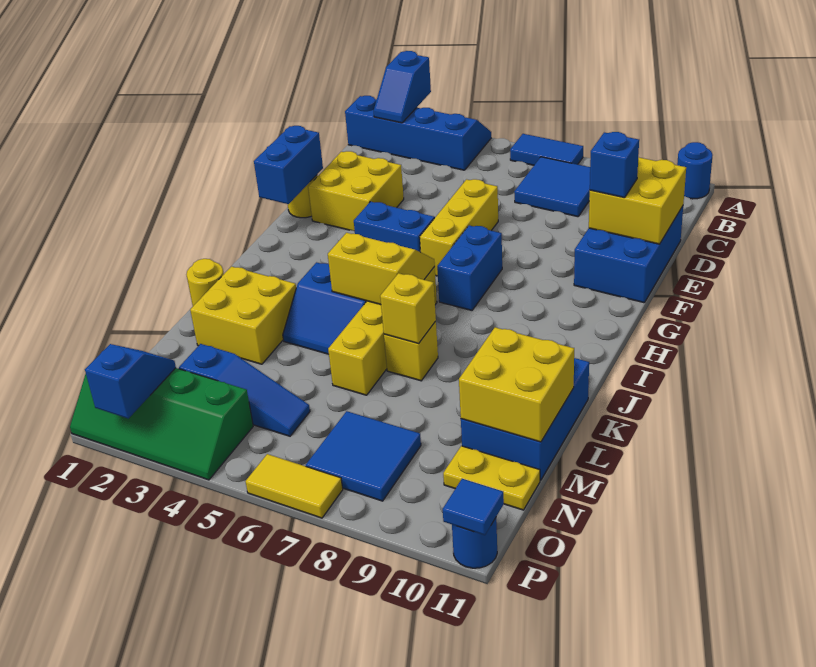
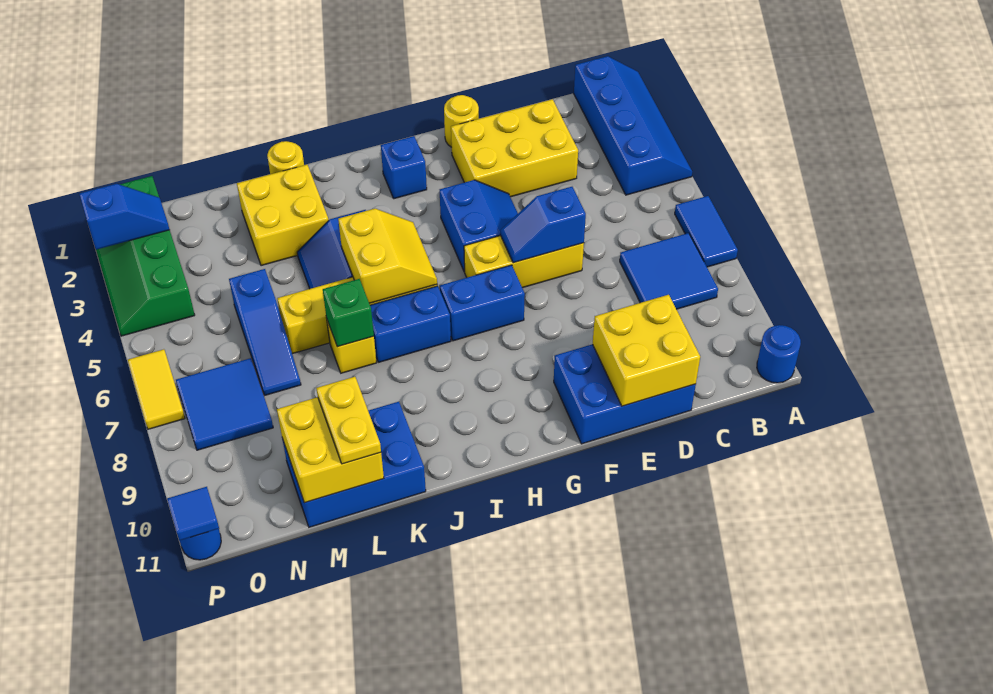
blue slope A2:B2 level 2 top A -> blue slope E6:F6 level 2 top E
yellow brick E2:F3 level 1 -> yellow brick D2:F3 level 1
blue brick E10 level 3 -> blue brick H2 level 1
blue brick F1:G1 level 2 -> blue brick I7:J7 level 1
yellow brick K7 level 2 -> green brick K7 level 2
blue slope N3:N5 level 1 top 3 -> blue slope M5:M7 level 1 top 5
yellow plate N10:N11 level 1 -> yellow plate L10:L11 level 3

